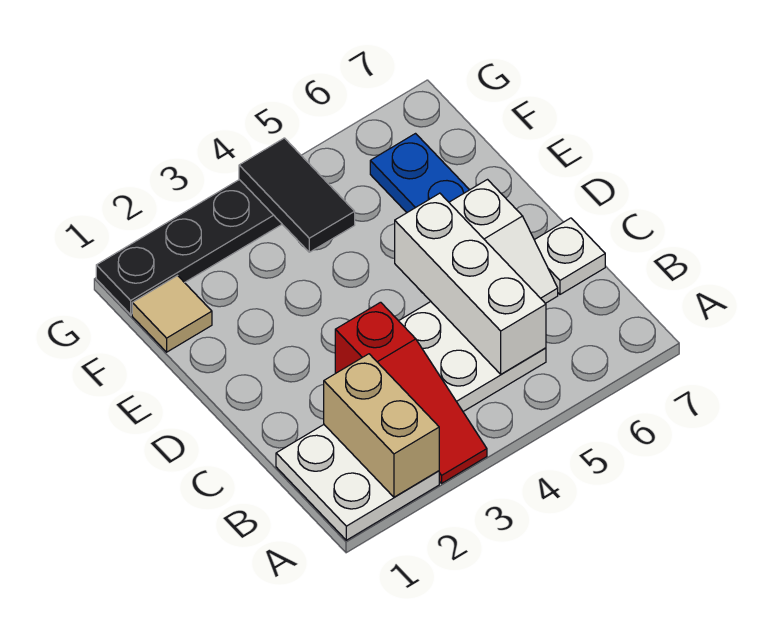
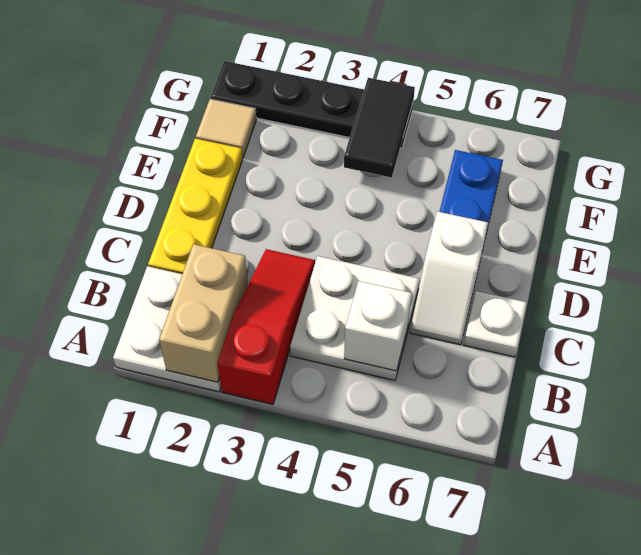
red slope A3:C3 level 1 top C -> red slope A3:C3 level 1 top A
white brick B5:D5 level 2 -> white brick B5 level 2
none -> yellow plate C1:E1 level 1

